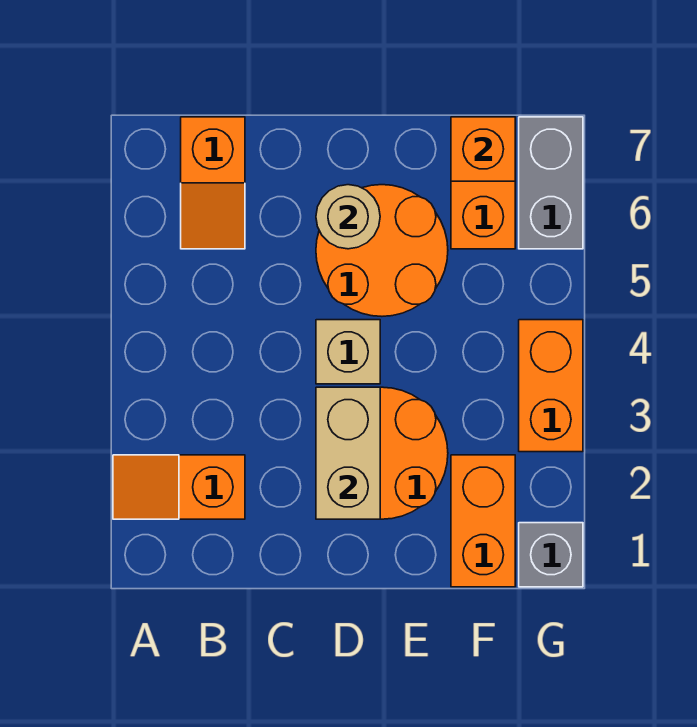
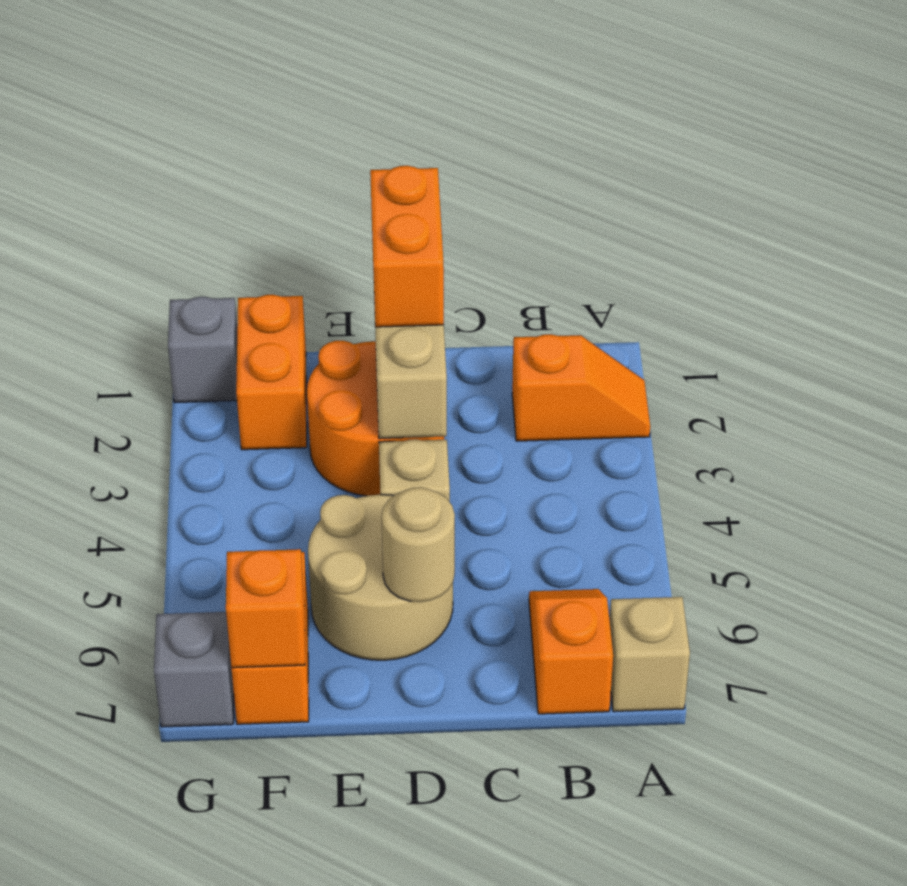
none -> tan brick A7 level 1
orange round brick D5:E6 level 1 -> tan round brick D5:E6 level 1
orange brick G3:G4 level 1 -> orange brick D1:D2 level 3
grey brick G6:G7 level 1 -> grey brick G7 level 1

